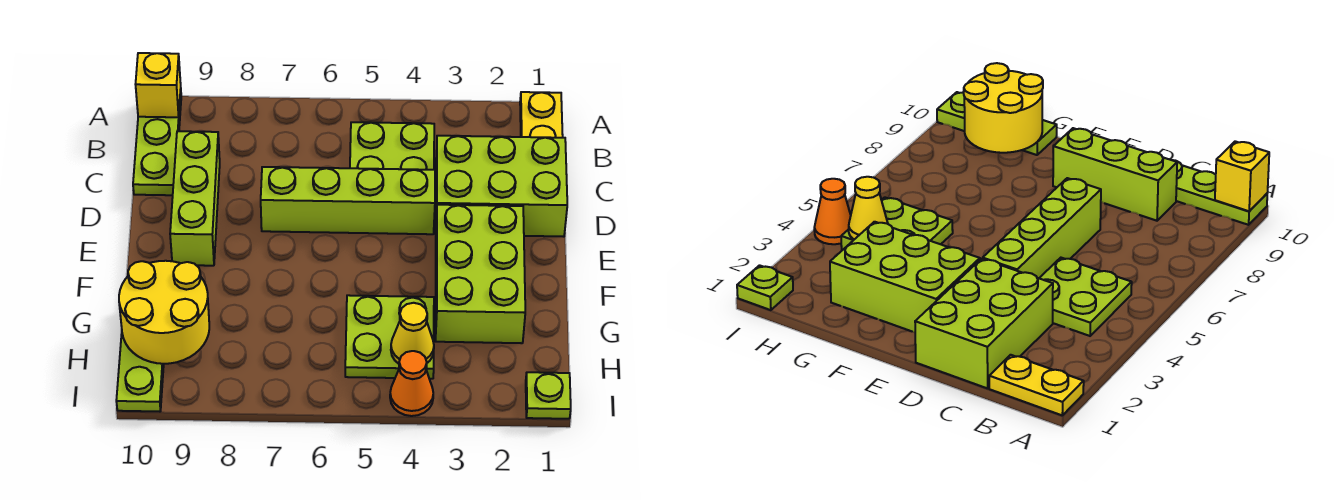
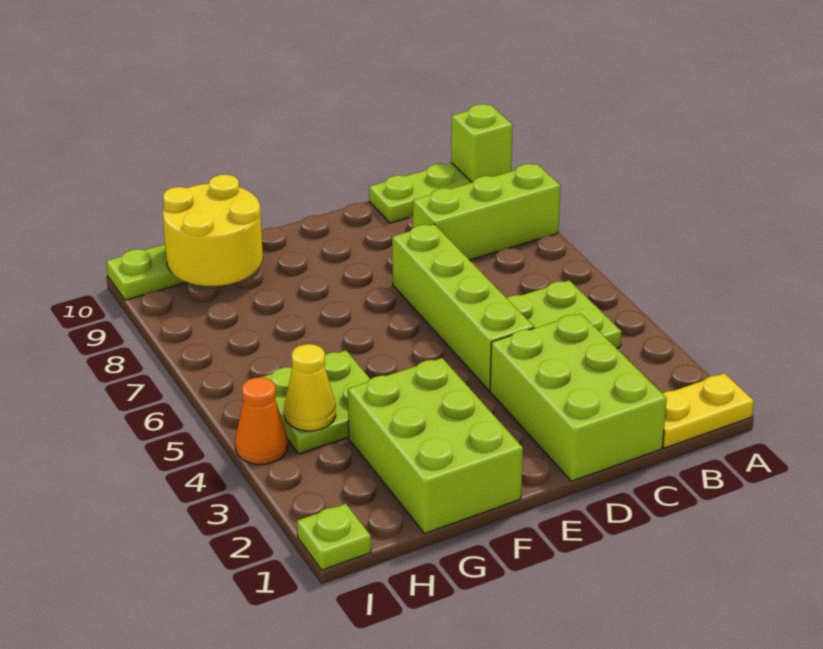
yellow brick A10 level 2 -> lime brick A10 level 2
lime brick C9:E9 level 1 -> lime brick A8:C8 level 1
lime brick E2:G3 level 1 -> lime brick F1:G3 level 1

